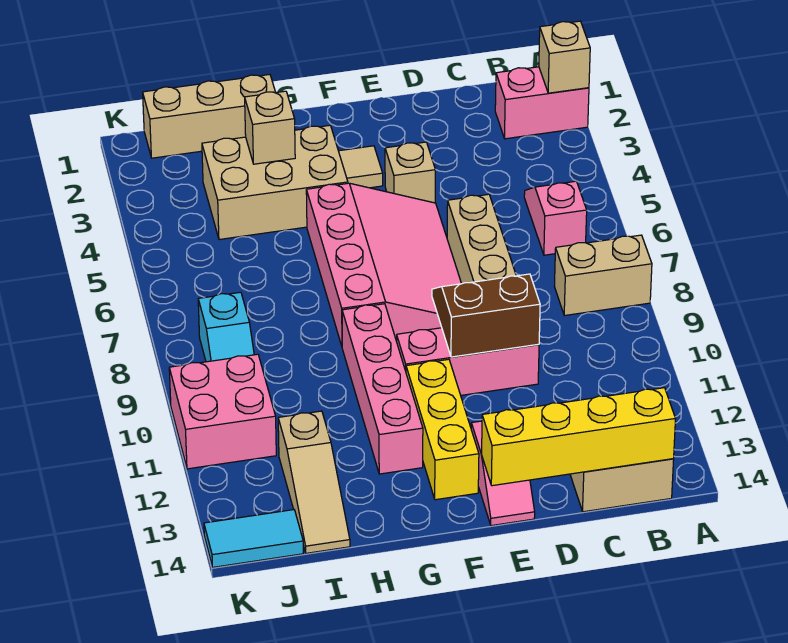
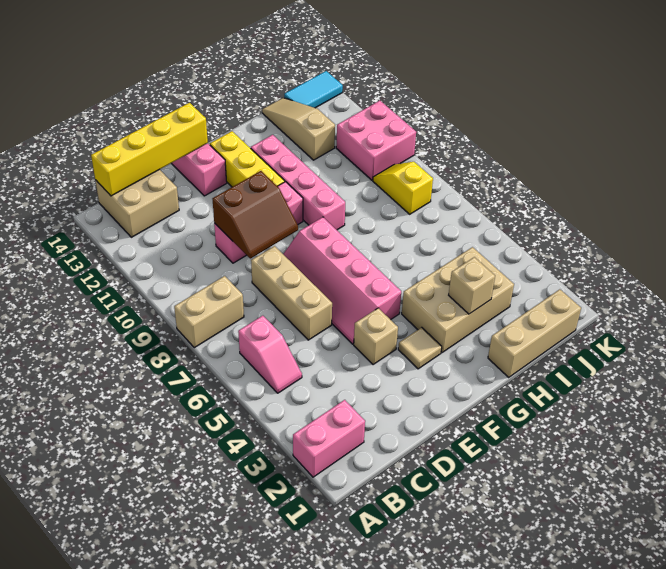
tan brick A2 level 2 -> none
pink slope E5:G8 level 1 top G -> pink slope E5:F8 level 1 top F
cyan slope J8:J9 level 1 top 8 -> yellow slope J8:J9 level 1 top 8

